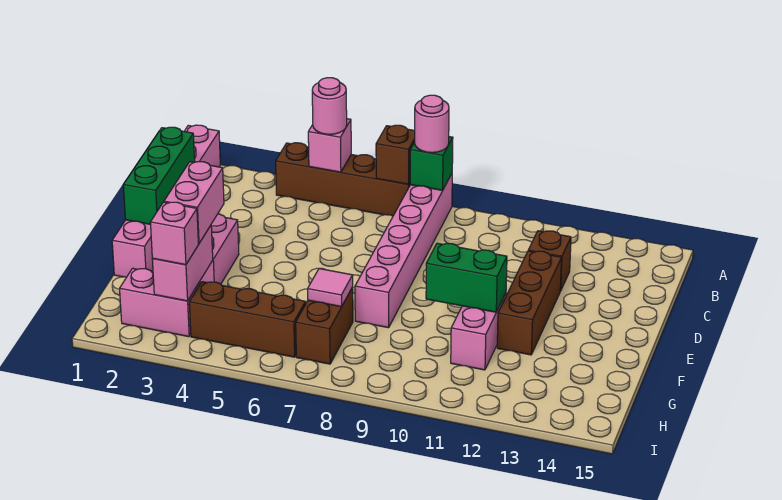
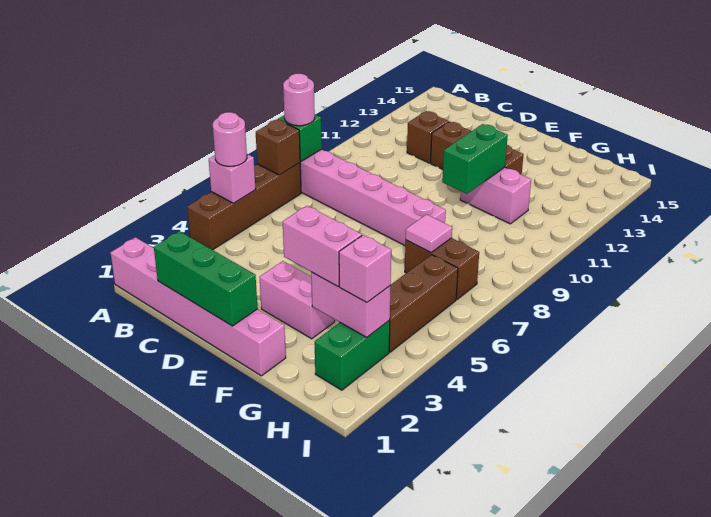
pink brick H2:H3 level 1 -> green brick H2:H3 level 1

